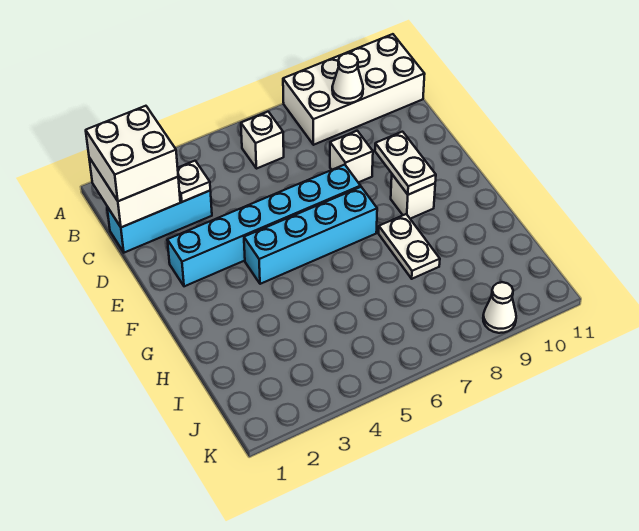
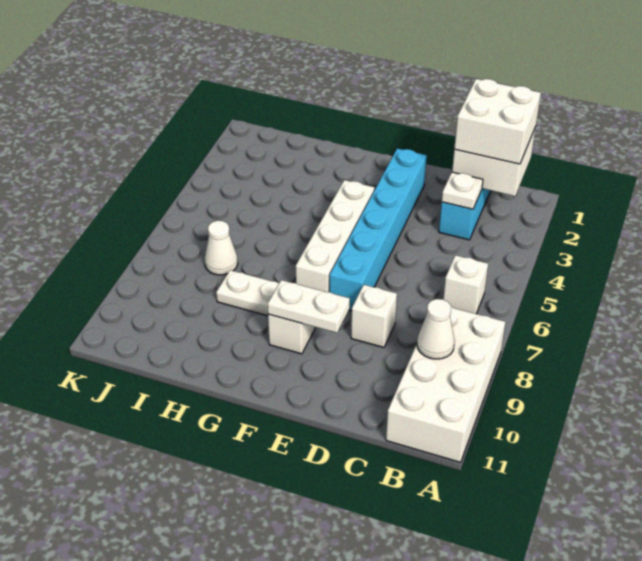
cyan brick F4:F7 level 1 -> white brick F4:F7 level 1
white cone K9 level 1 -> white cone I7 level 1

